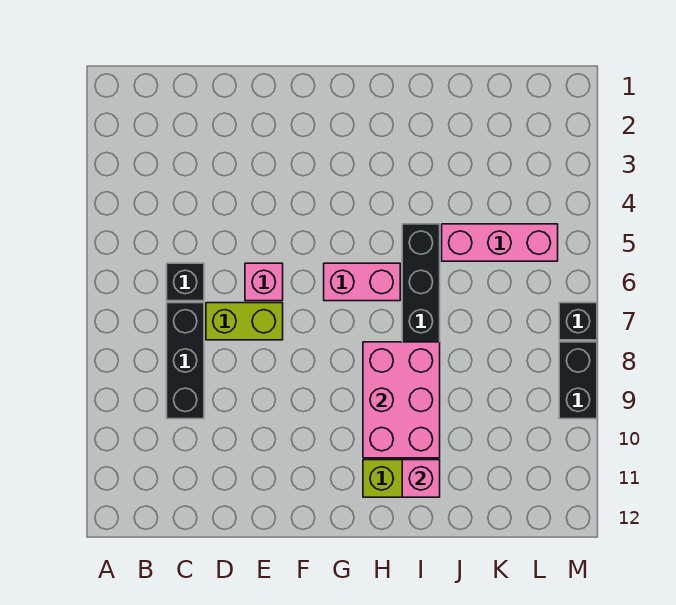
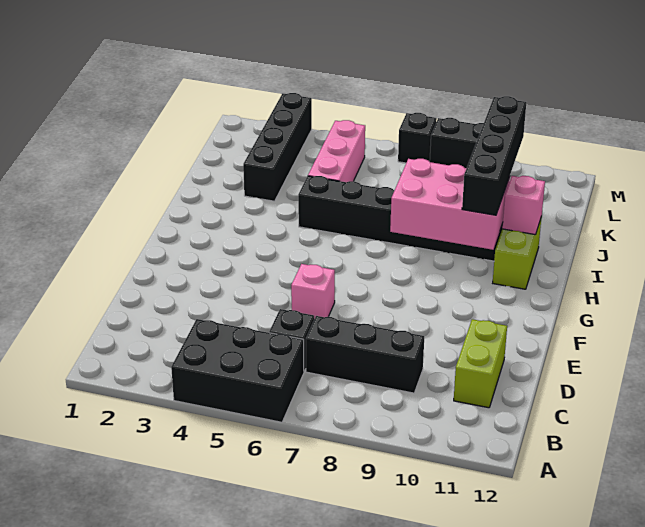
none -> black brick A4:B6 level 1
lime brick D7:E7 level 1 -> lime brick C11:D11 level 1
pink brick G6:H6 level 1 -> none
none -> black brick H10:K10 level 3
none -> black brick J3:M3 level 1

